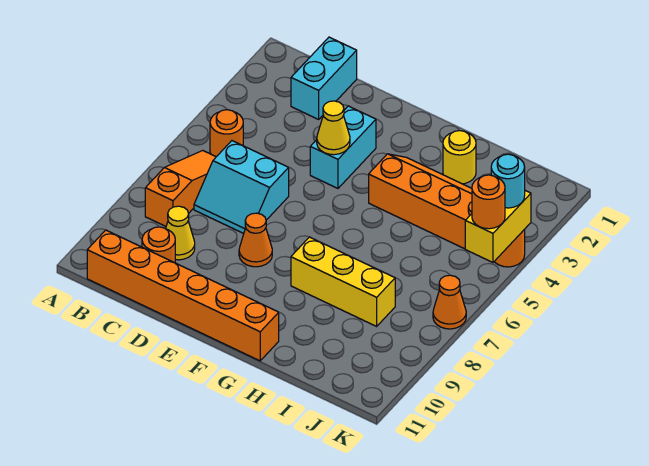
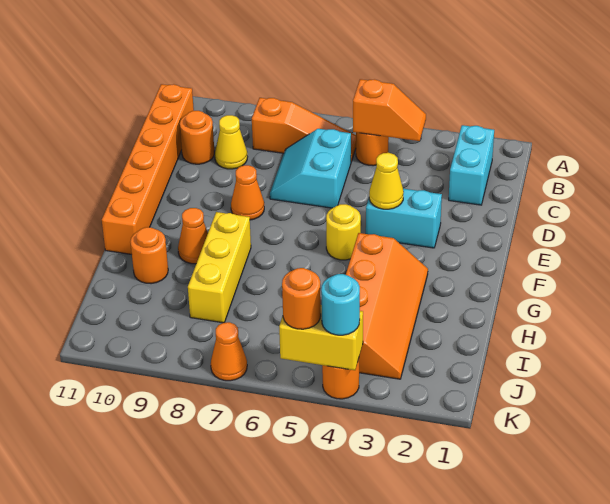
none -> orange slope B4:B5 level 2 top 5
cyan brick C1:C2 level 1 -> cyan brick B2:C2 level 1
none -> orange cone G9 level 1
yellow round brick H2 level 1 -> yellow round brick F5 level 1
none -> orange round brick H10 level 1

